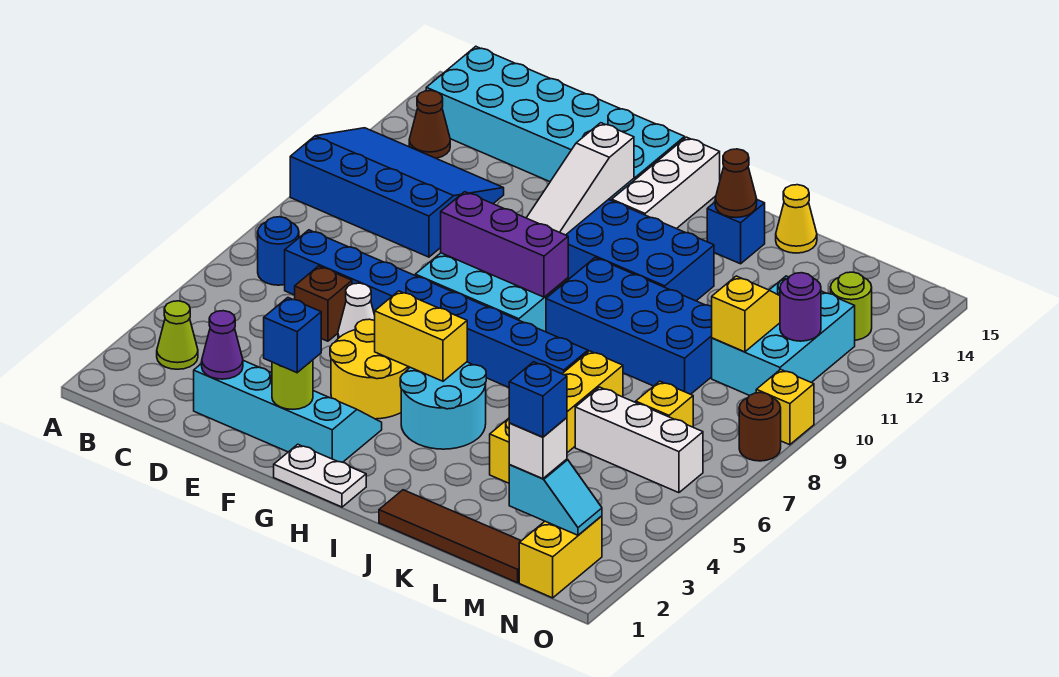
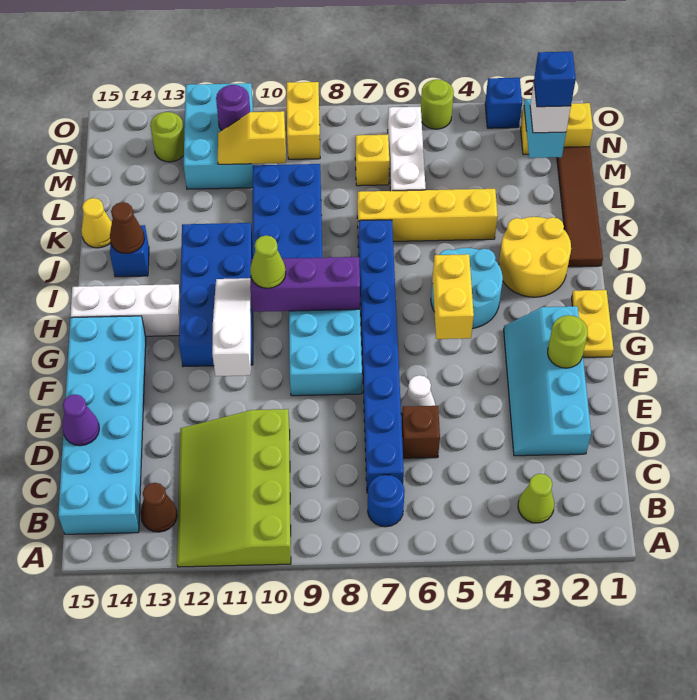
blue slope A10:D12 level 1 top 10 -> lime slope A10:D12 level 1 top 10
purple cone D2 level 2 -> purple cone D15 level 2
blue brick F2 level 3 -> blue brick O3 level 1
yellow round brick F4:G5 level 1 -> yellow round brick I2:J3 level 1
purple brick F9:H9 level 2 -> purple brick H8:H10 level 2
white plate G1:H1 level 1 -> yellow plate G1:H1 level 1
white slope G11:G13 level 2 top 13 -> white slope F11:H11 level 2 top F
none -> lime cone H10 level 3
cyan brick M10:N12 level 1 -> cyan brick M11:O12 level 1
none -> lime round brick O5 level 1
brown round brick O8 level 1 -> none
yellow brick O9 level 1 -> yellow brick N9:O9 level 1

